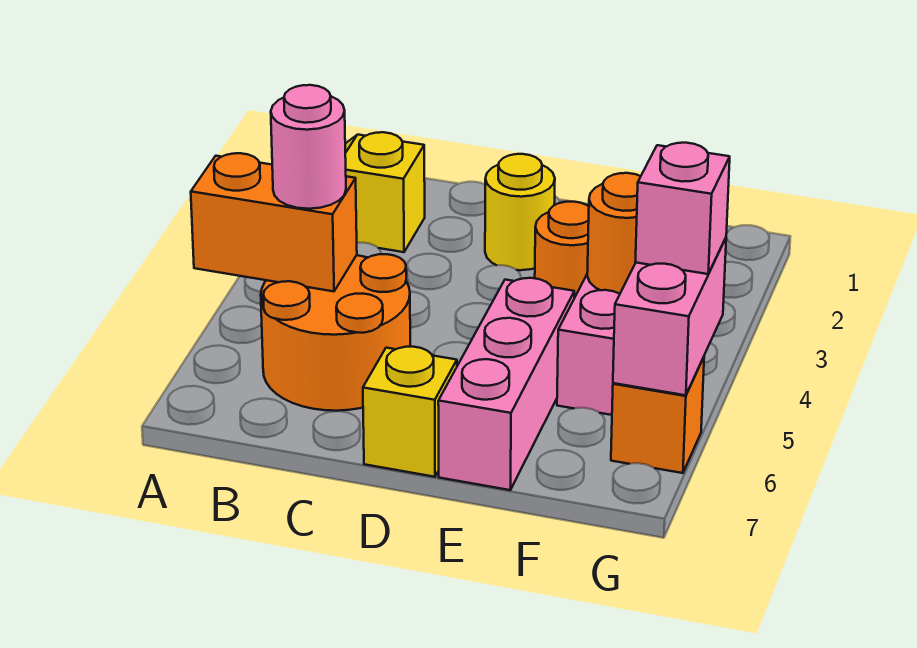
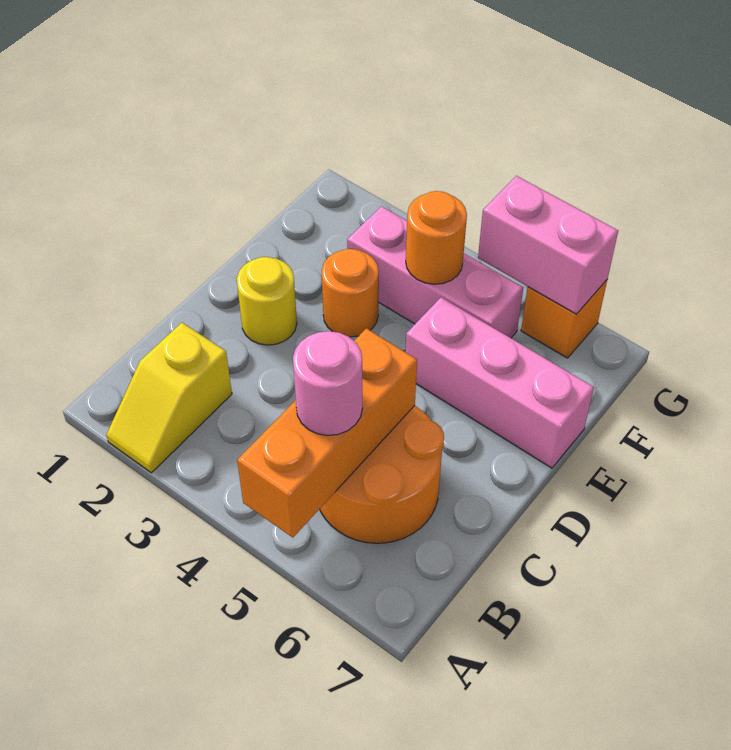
orange brick A5:B5 level 2 -> orange brick A5:C5 level 2
yellow brick D7 level 1 -> none
pink brick G5 level 3 -> none

